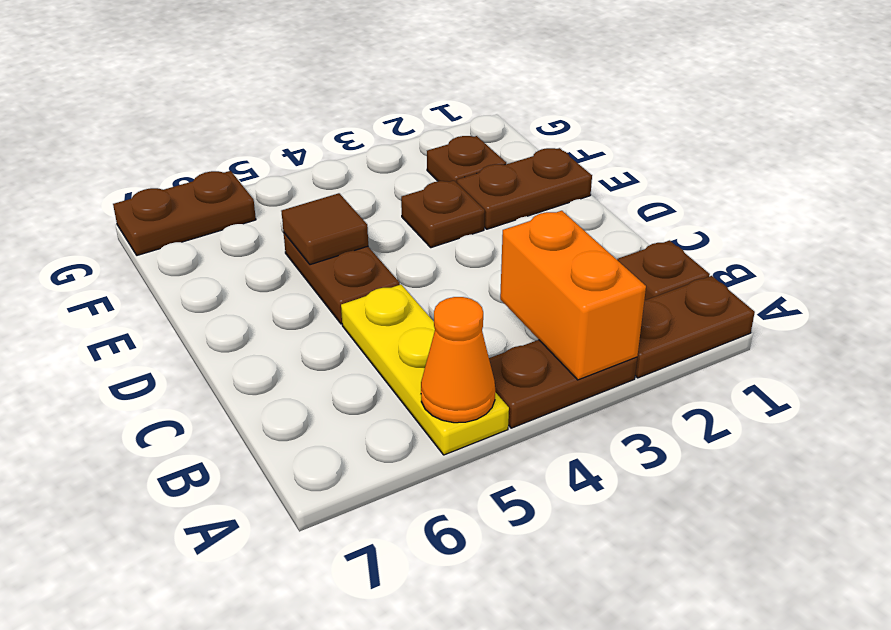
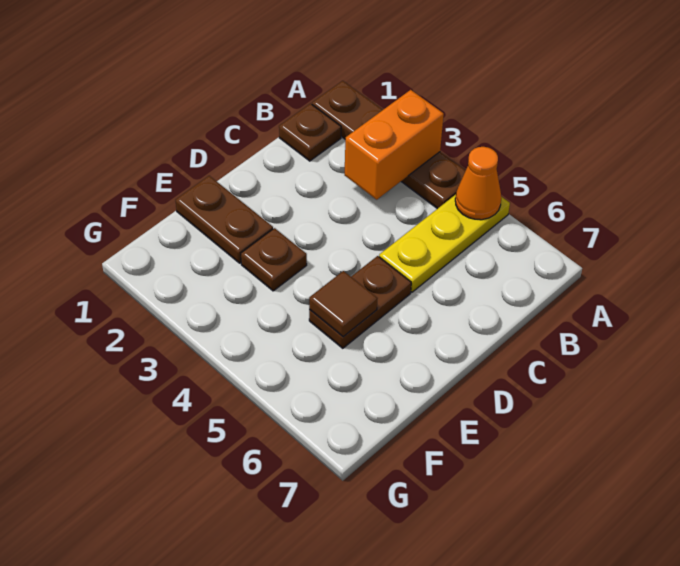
brown plate F2 level 1 -> none
brown plate G6:G7 level 1 -> none

